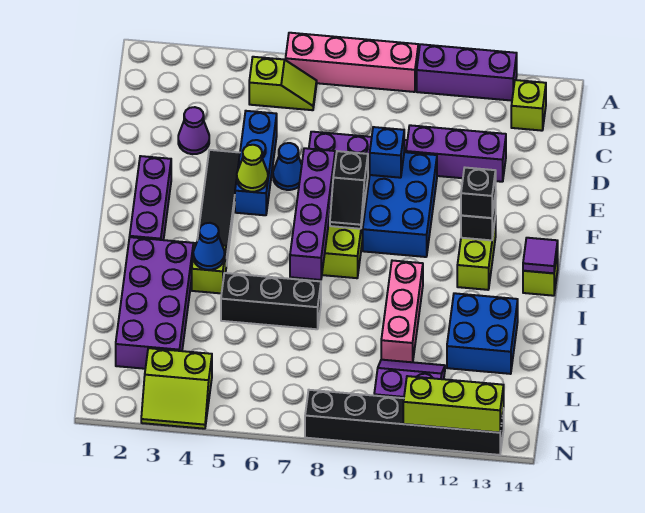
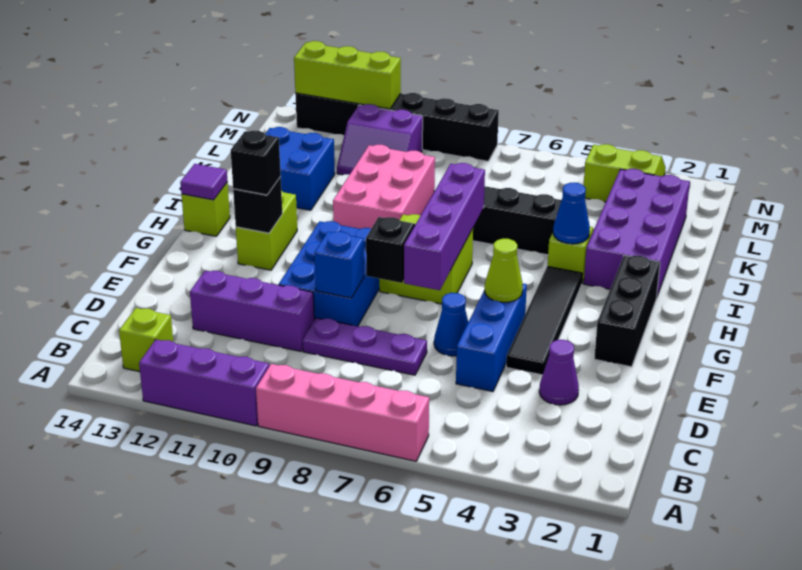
lime slope B5:B6 level 1 top 5 -> none
purple brick F2:H2 level 1 -> black brick F2:H2 level 1
pink brick I10:K10 level 1 -> pink brick I9:K10 level 1

